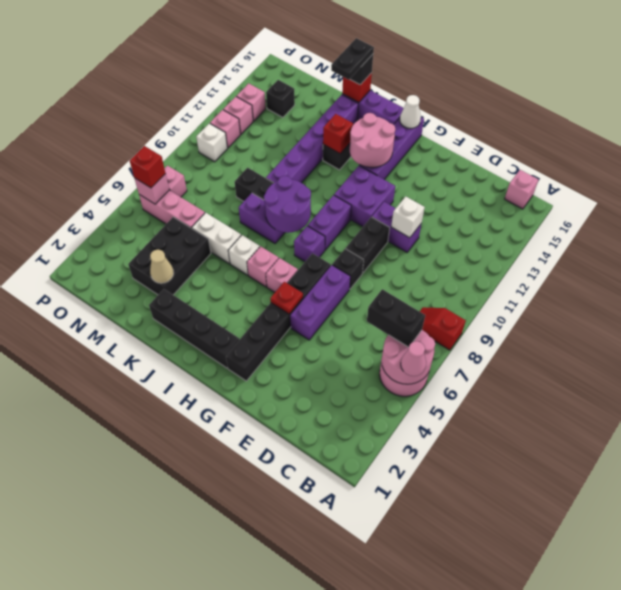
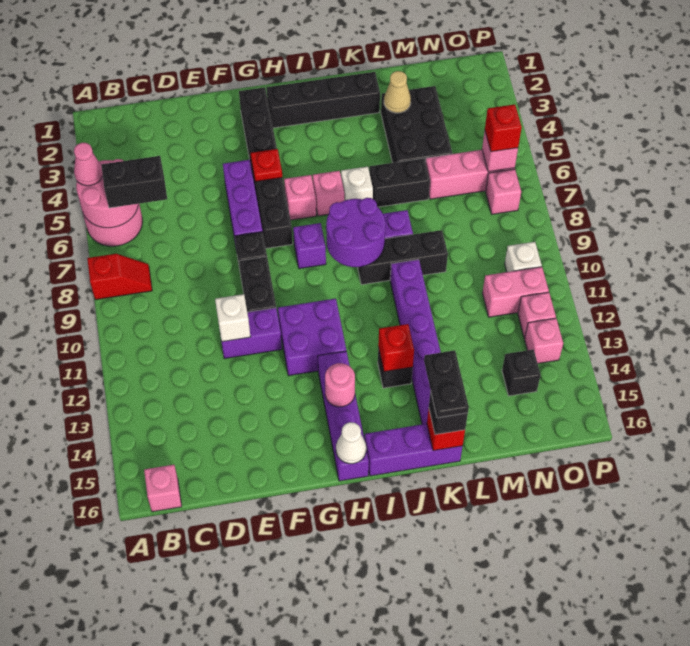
purple brick H9:H10 level 1 -> none
pink round brick H13:I14 level 2 -> pink round brick H14 level 2
white brick K6:L6 level 1 -> black brick K6:L6 level 1
pink brick O11 level 1 -> pink brick N11:O11 level 1

